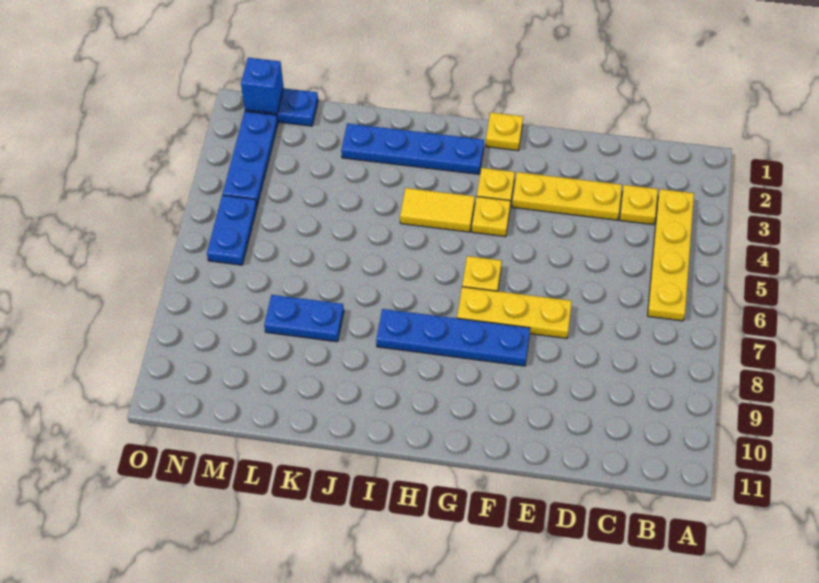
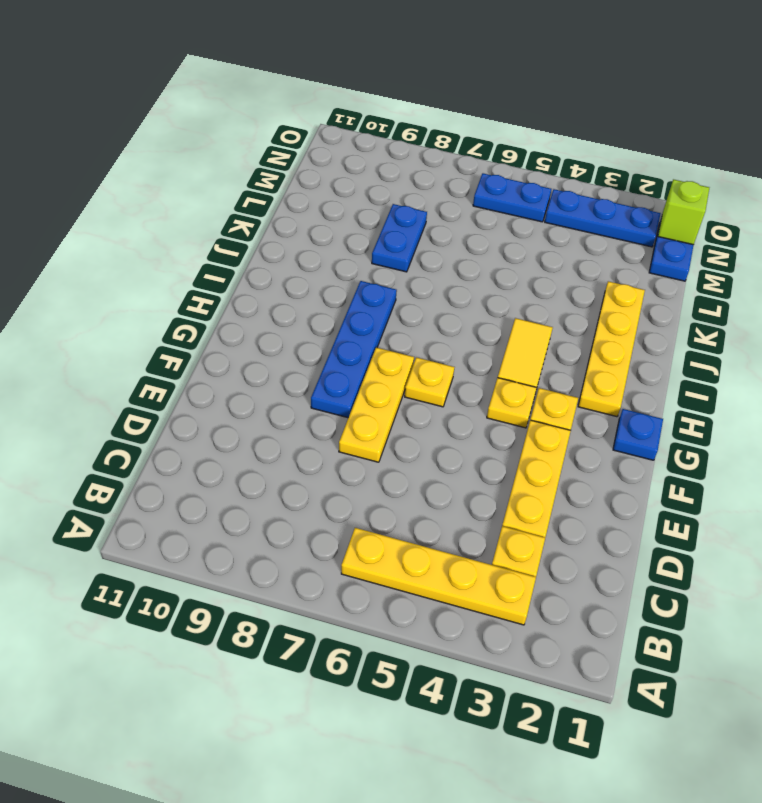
yellow plate G1 level 1 -> blue plate G1 level 1
blue plate H2:K2 level 1 -> yellow plate H2:K2 level 1
blue brick N1 level 2 -> lime brick N1 level 2

